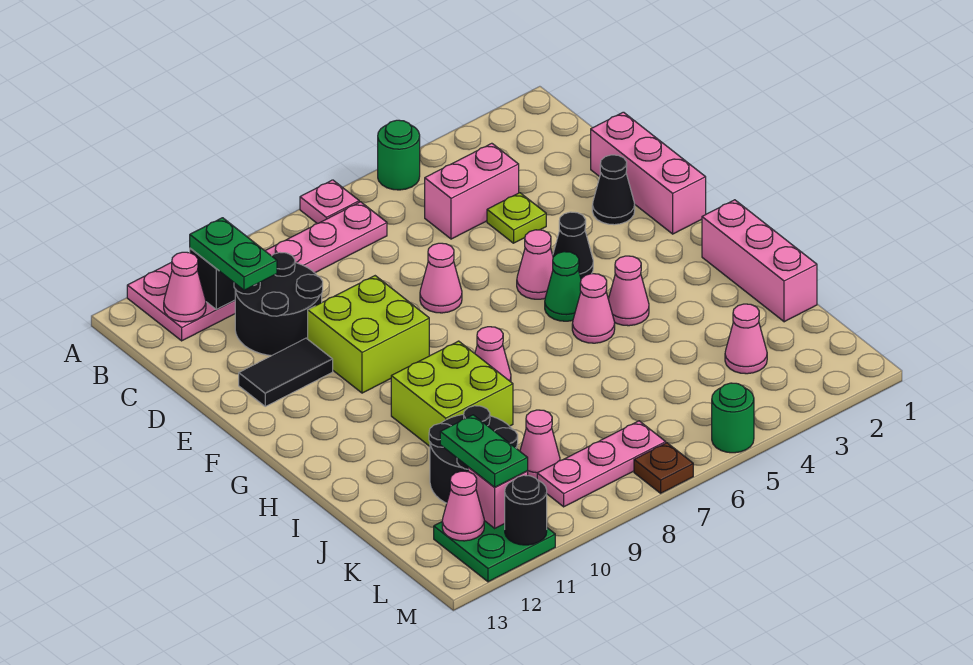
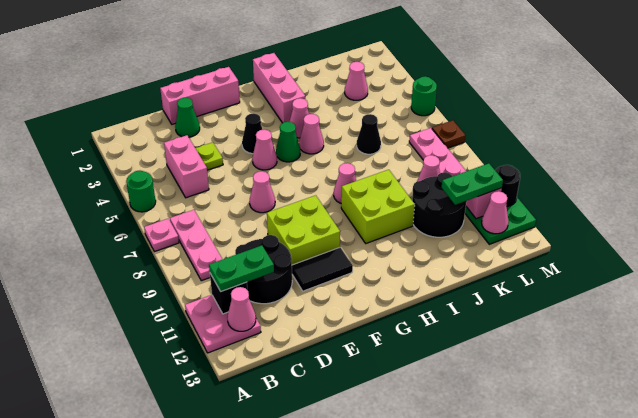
none -> green cone D2 level 1
black cone E2 level 1 -> black cone J6 level 1
black tile E11:E12 level 1 -> black tile E11:F11 level 1
pink brick H1:J1 level 1 -> pink brick H1:H3 level 1

